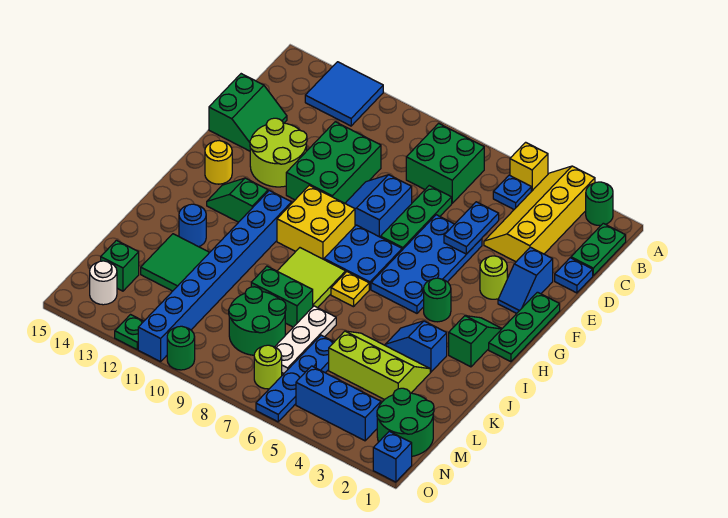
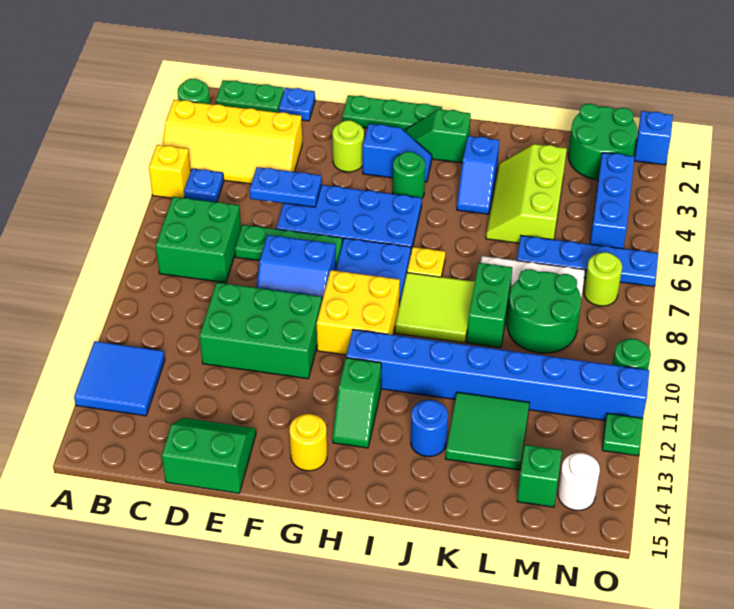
blue slope E2:F2 level 1 top E -> blue slope G3:H3 level 1 top G
lime round brick E12:F13 level 1 -> none

